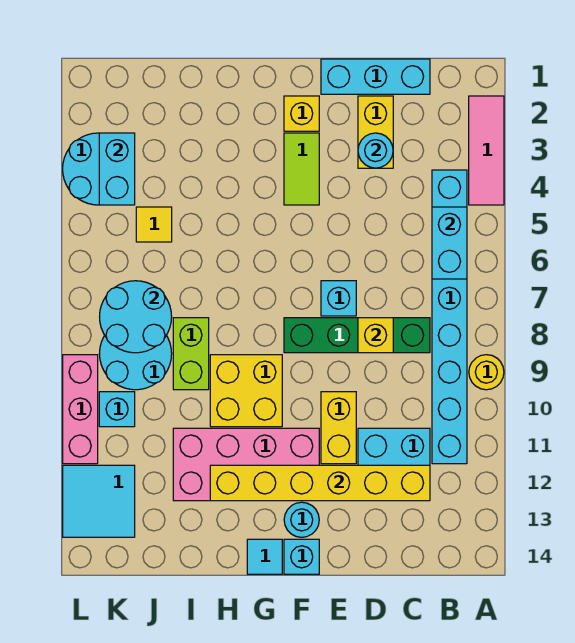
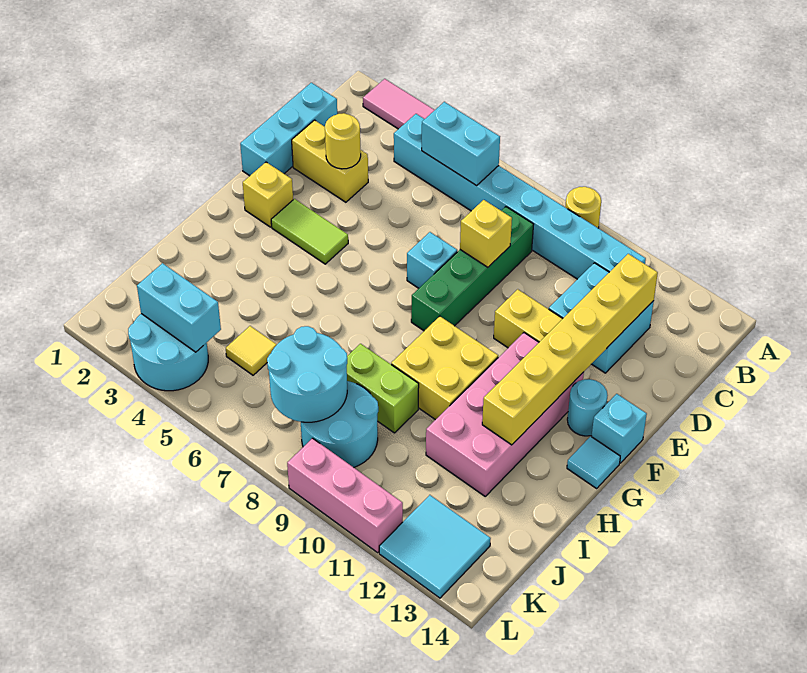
cyan round brick D3 level 2 -> yellow round brick D3 level 2
cyan brick K10 level 1 -> none

